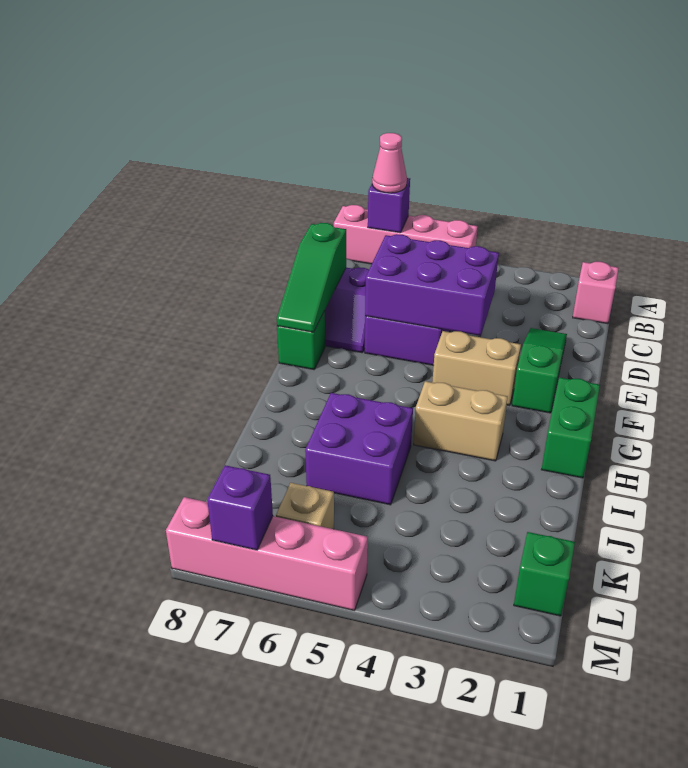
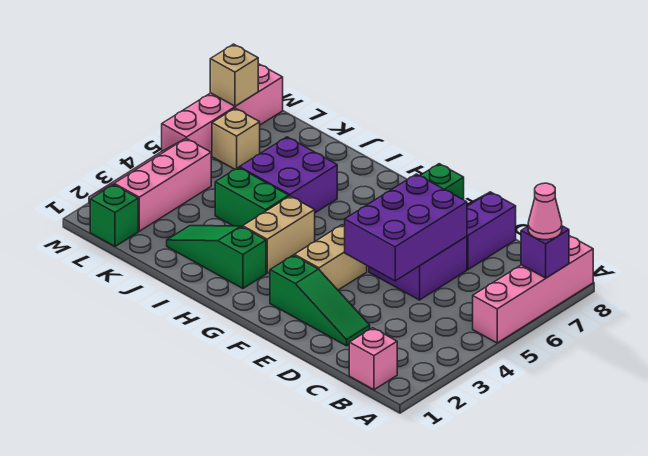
green slope D8:F8 level 2 top D -> green slope H2:J2 level 1 top H
green brick G1:H1 level 1 -> green brick I4:J4 level 1
none -> pink slope L2:M4 level 1 top L
purple brick M7 level 2 -> tan brick M7 level 2

